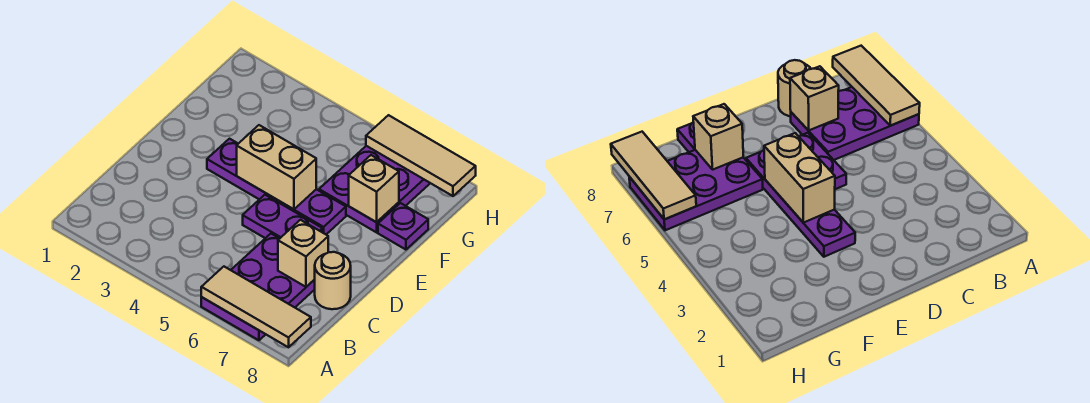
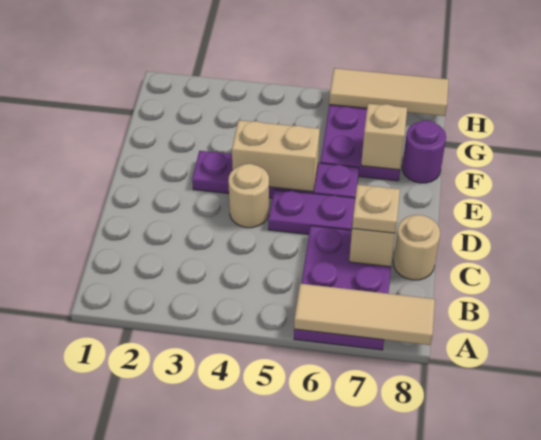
none -> tan plate C7 level 3
none -> tan round brick D4 level 1
purple plate F8 level 1 -> purple round brick F8 level 1

